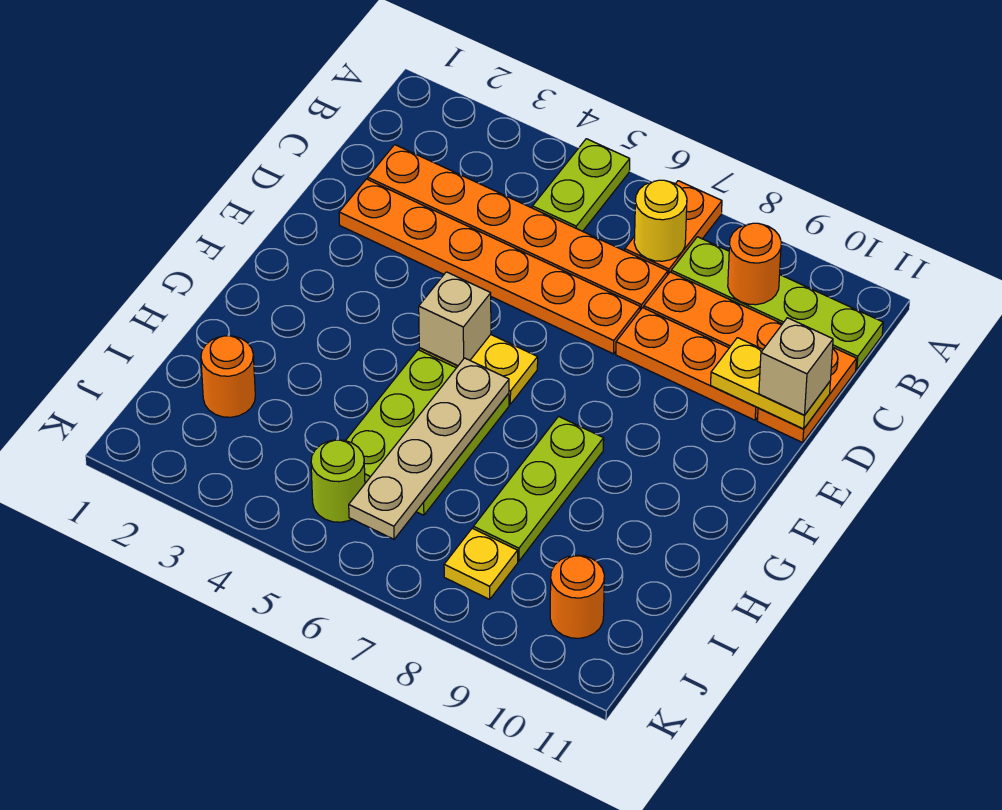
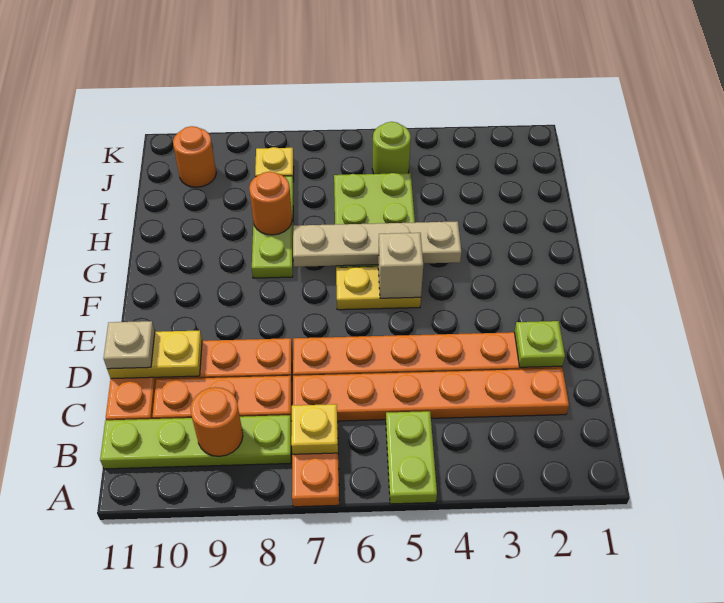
yellow round brick B7 level 2 -> yellow plate B7 level 2
none -> lime plate D2 level 2
tan brick D11 level 3 -> tan plate D11 level 3
tan plate G6:J6 level 2 -> tan plate G4:G7 level 2
orange round brick I2 level 1 -> orange round brick H8 level 2

